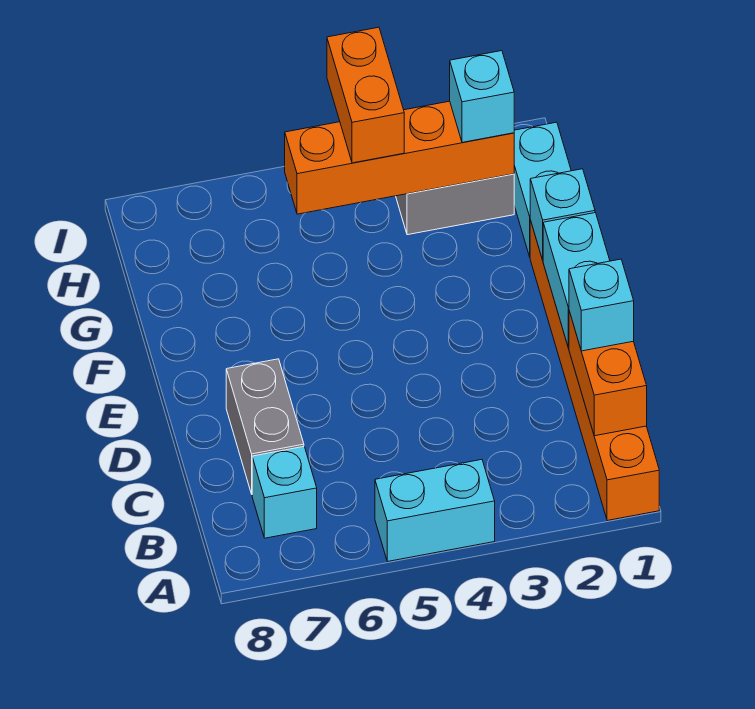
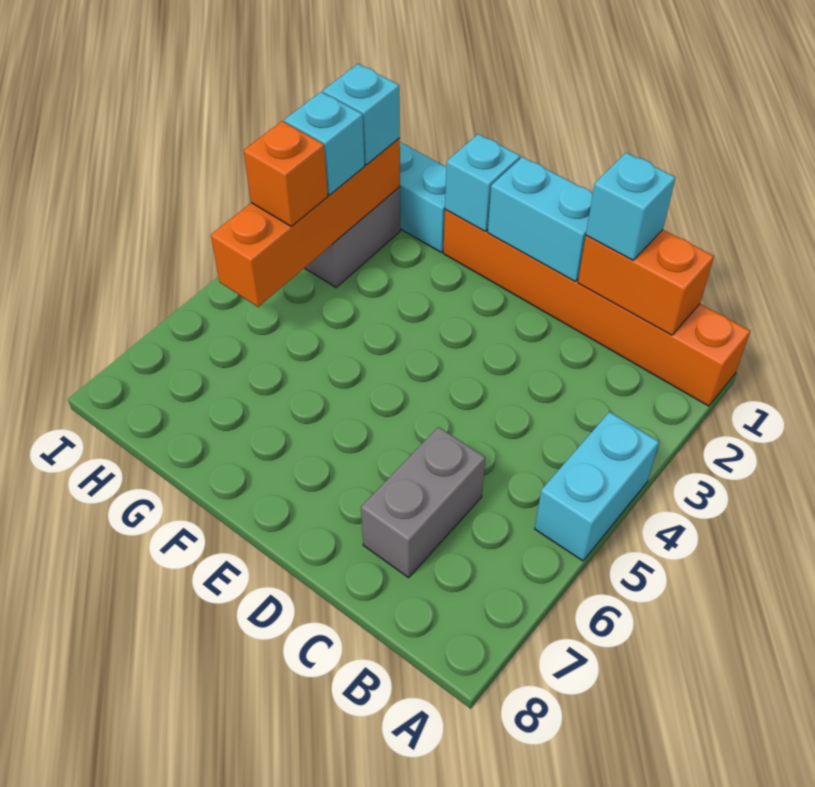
cyan brick B7 level 1 -> cyan brick H3 level 3
grey brick C7:D7 level 1 -> grey brick C6:C7 level 1
orange brick H4:I4 level 3 -> orange brick H4 level 3

